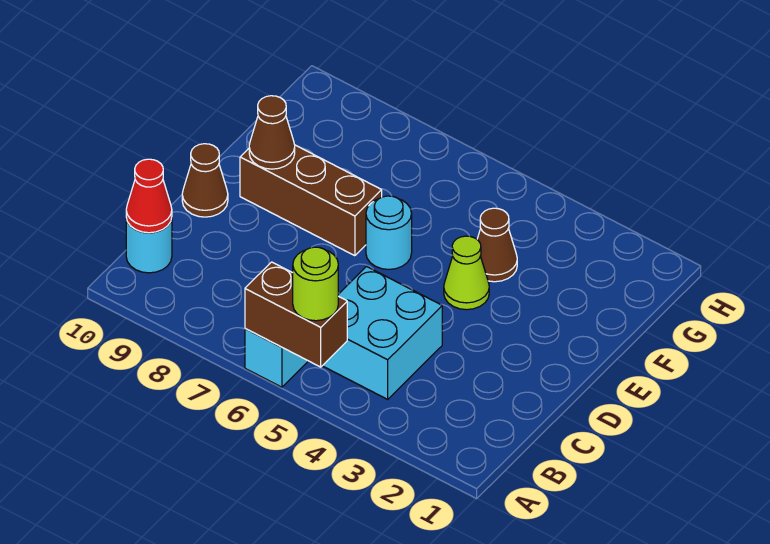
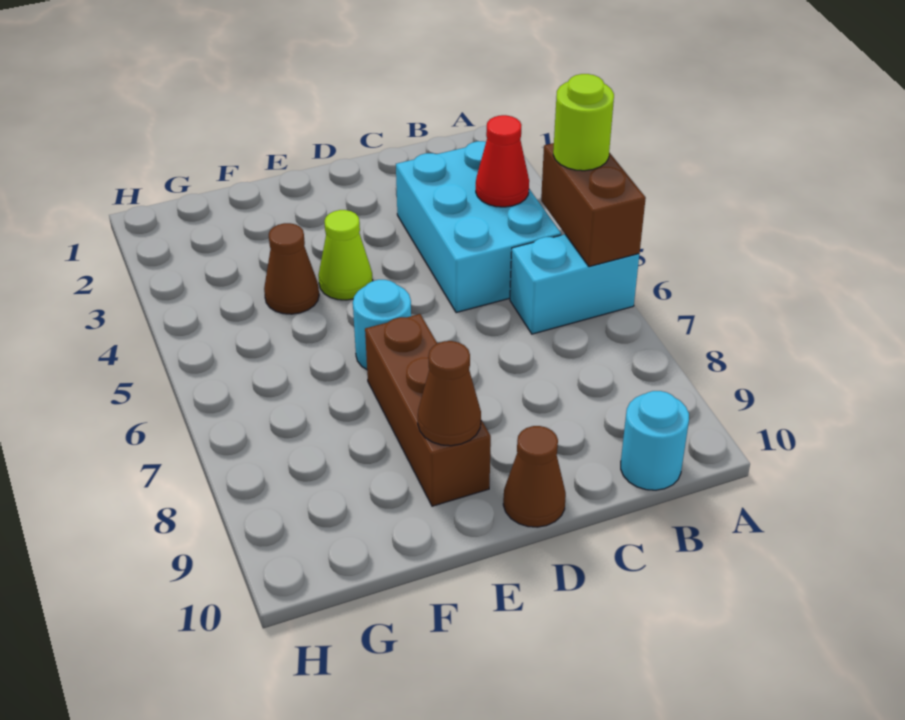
cyan brick B4:C5 level 1 -> cyan brick B3:C5 level 1
red cone B10 level 2 -> red cone B4 level 2

